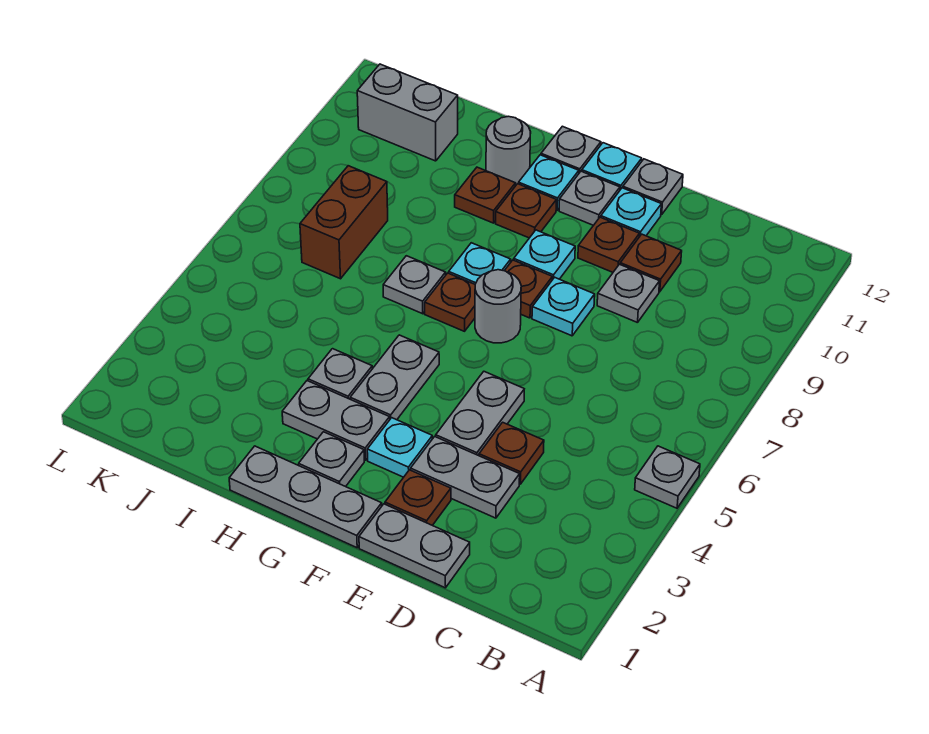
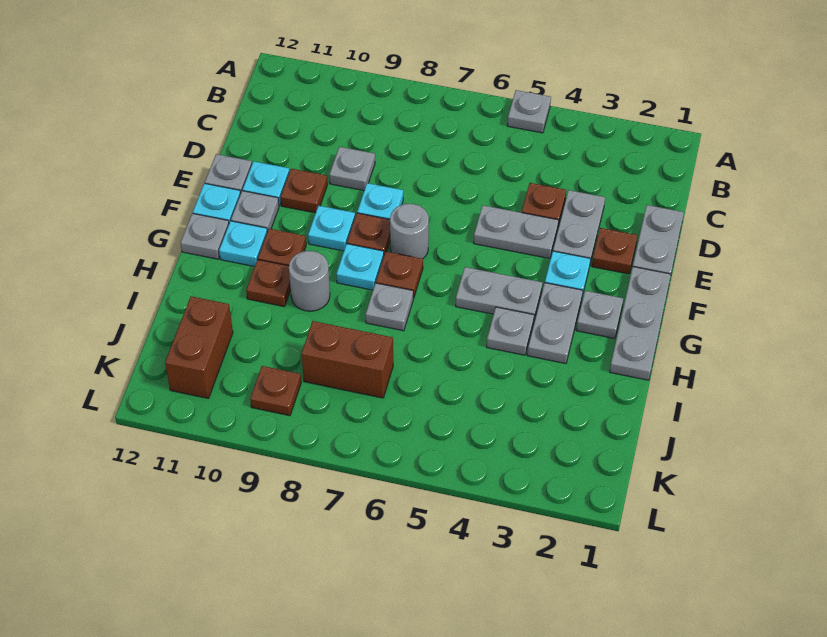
brown plate D10 level 1 -> brown plate K9 level 1
grey round brick H11 level 1 -> grey round brick H9 level 1
grey brick J11:K11 level 1 -> brown brick J11:K11 level 1

